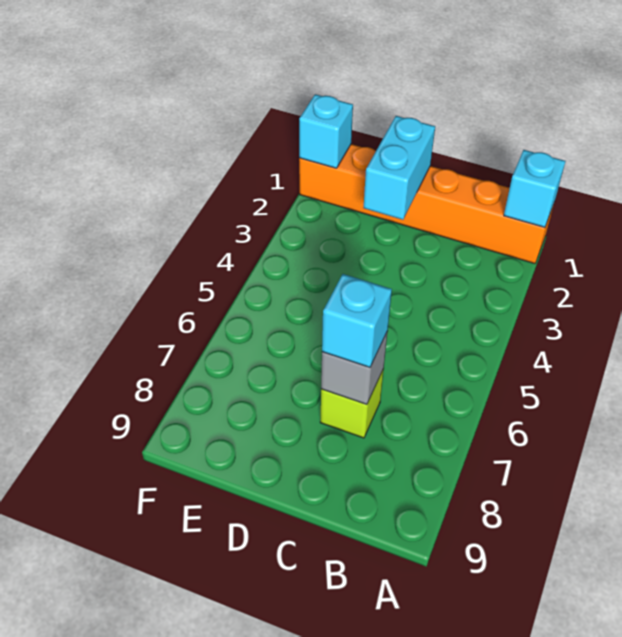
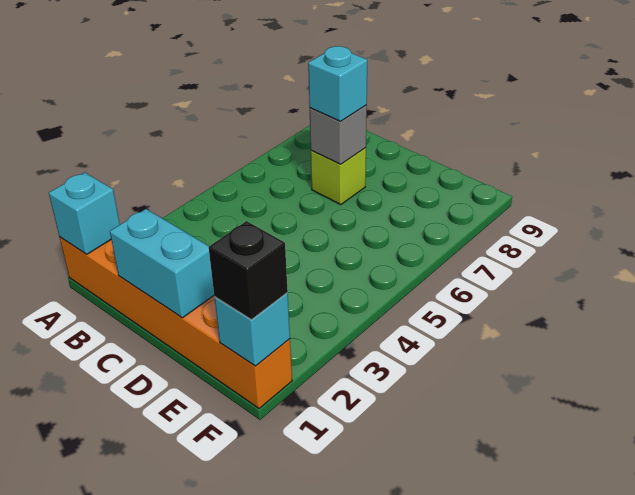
cyan brick D1:D2 level 2 -> cyan brick C1:D1 level 2
none -> black brick F1 level 3

